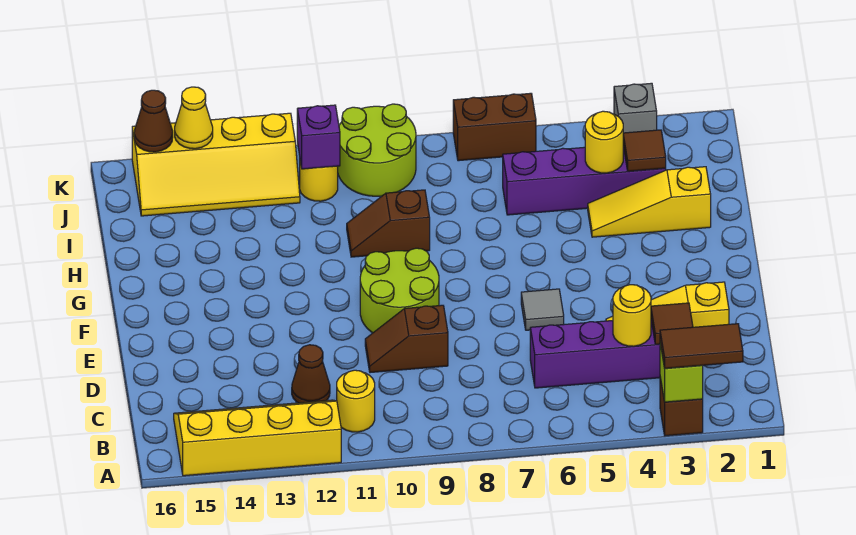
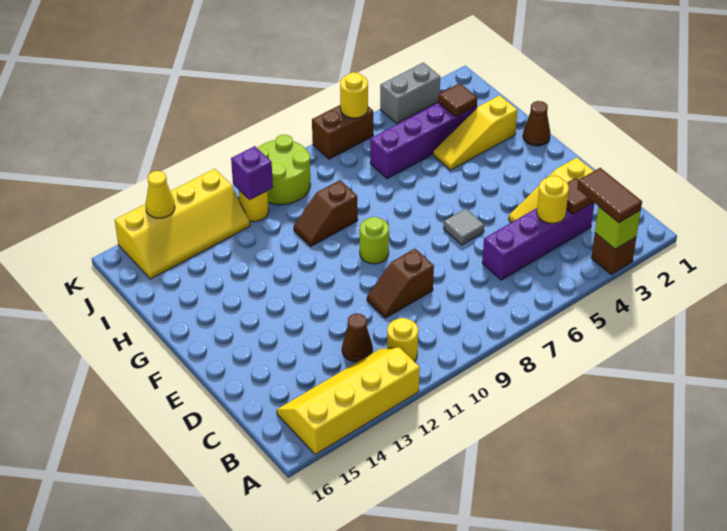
brown tile A2:A3 level 3 -> brown tile A3:B3 level 3
lime round brick E9:F10 level 1 -> lime round brick F9 level 1
yellow round brick I4 level 2 -> yellow round brick K6 level 2
grey brick K3 level 1 -> grey brick K3:K4 level 1
brown cone K15 level 2 -> brown cone G1 level 1

